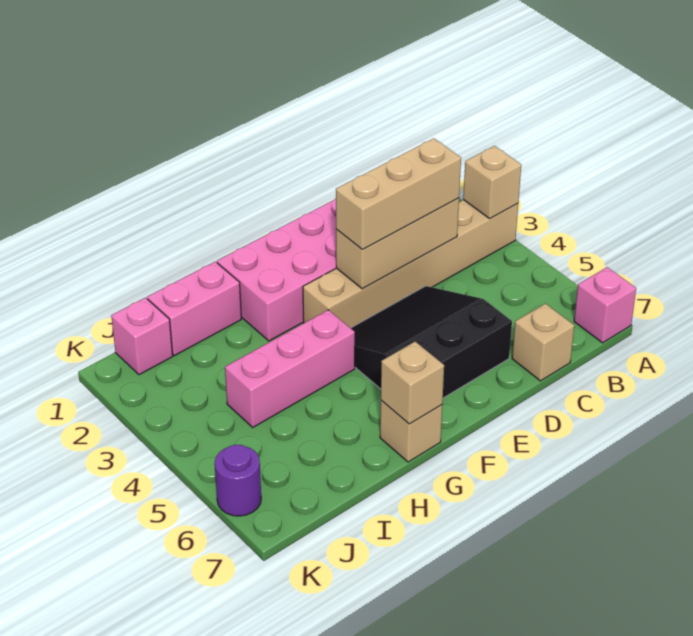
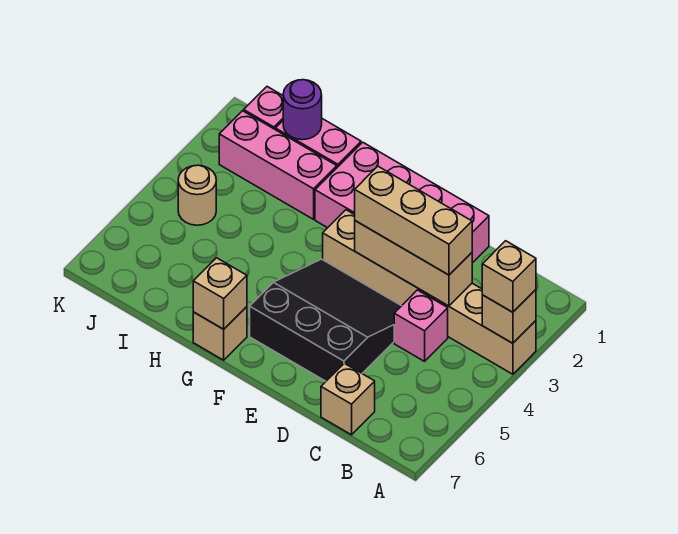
none -> tan brick A3 level 3
pink brick A7 level 1 -> pink brick C4 level 1
pink brick G4:I4 level 1 -> pink brick H2:J2 level 1
none -> tan round brick J4 level 1
purple round brick K6 level 1 -> purple round brick I1 level 2

